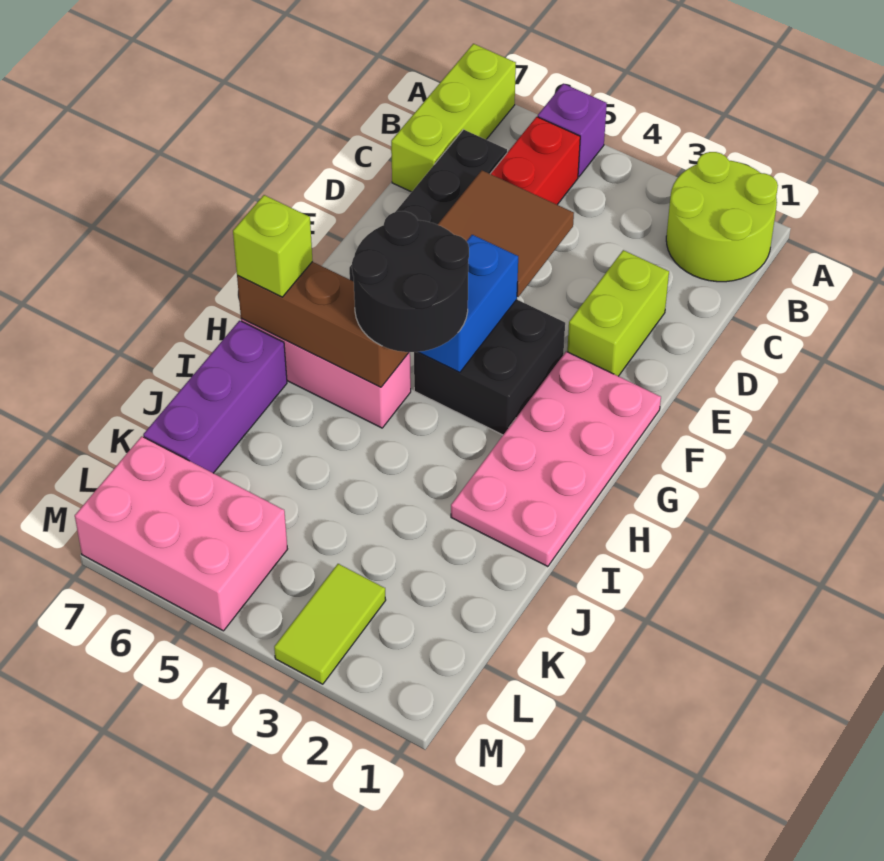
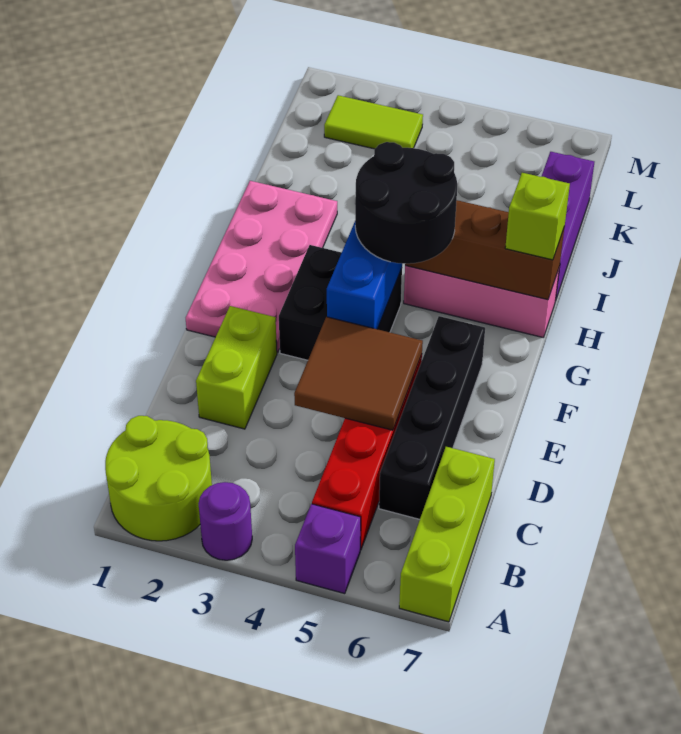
none -> purple round brick A3 level 1
lime tile L3:M3 level 1 -> lime tile L2:L3 level 1
pink brick L5:M7 level 1 -> none

